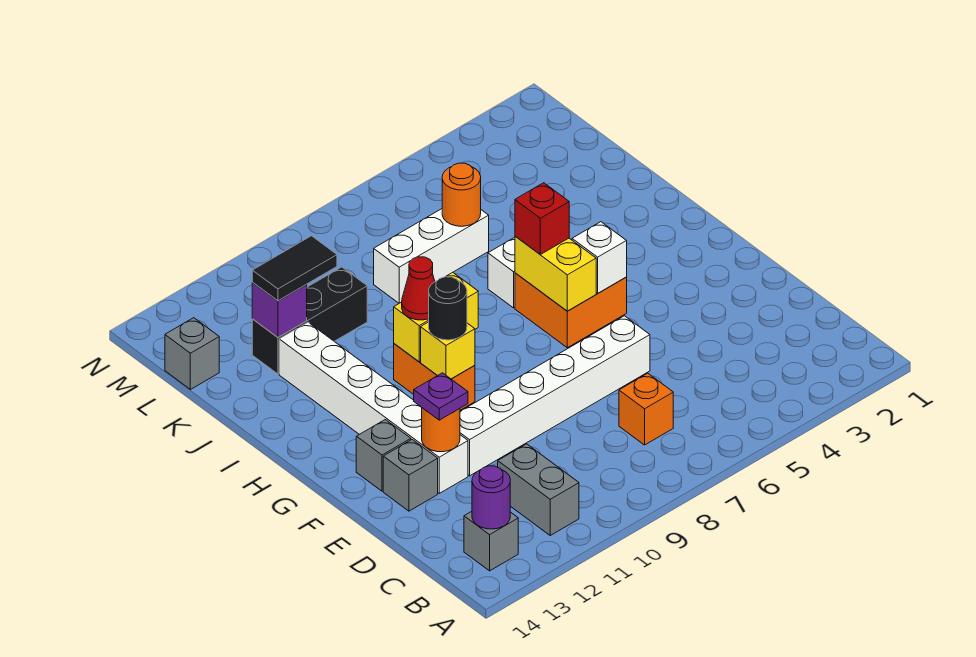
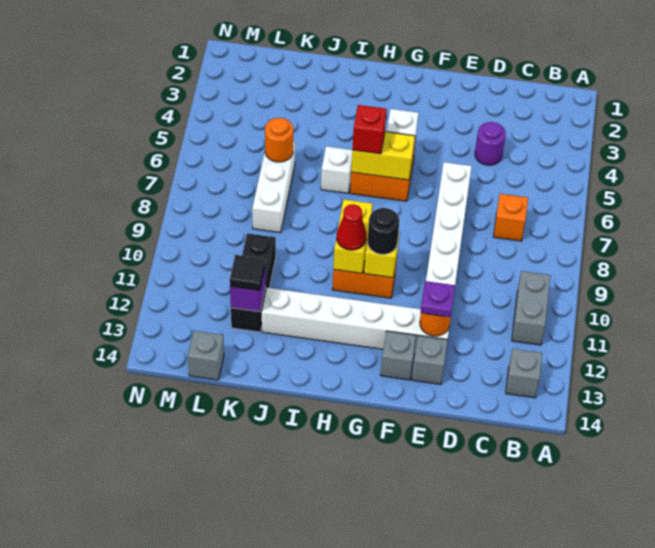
grey brick B11:C11 level 1 -> grey brick B10:B11 level 1
purple round brick B13 level 2 -> purple round brick D4 level 1
black tile K11:K12 level 3 -> black tile K12 level 3

